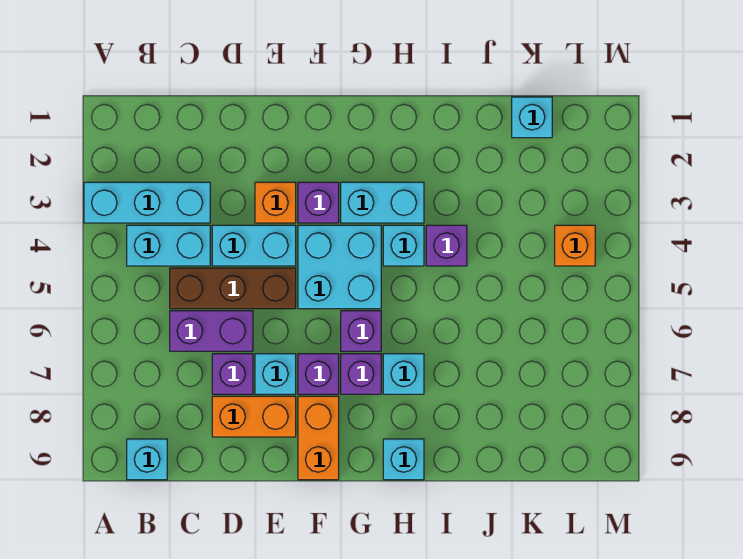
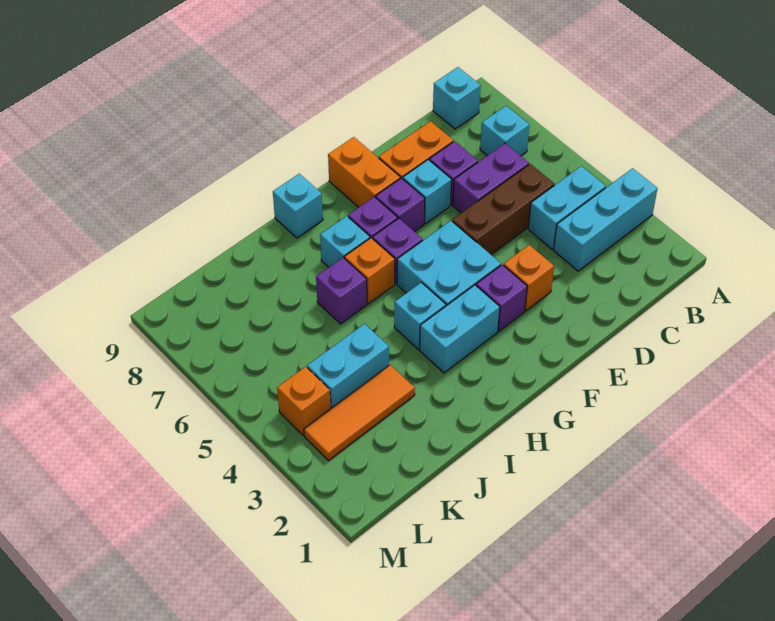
cyan brick D4:E4 level 1 -> cyan brick J4:K4 level 1
none -> orange brick H6 level 1
purple brick I4 level 1 -> purple brick I6 level 1
none -> orange tile J3:L3 level 1
cyan brick K1 level 1 -> cyan brick B7 level 1

